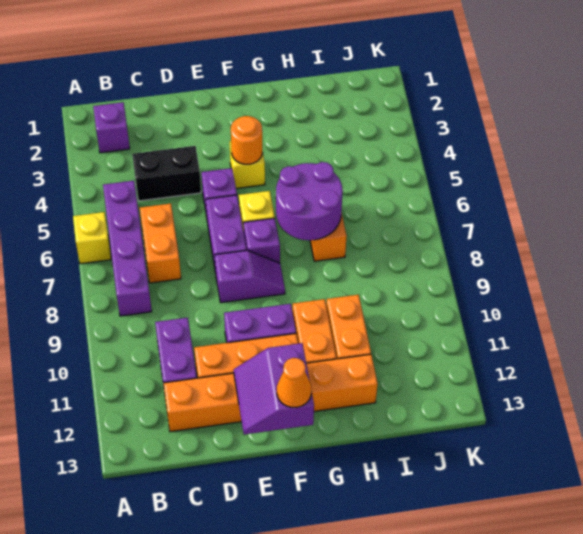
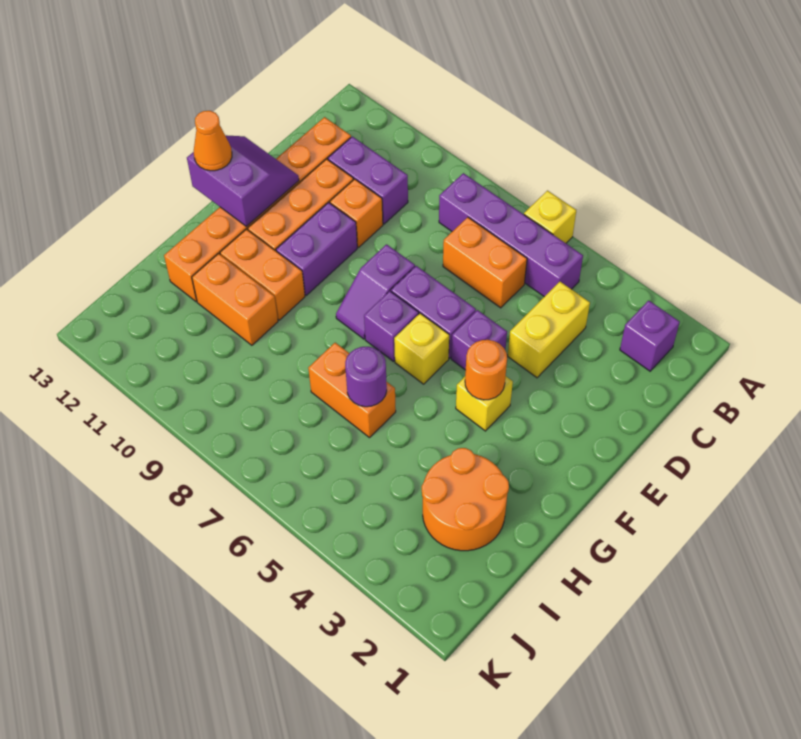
black brick C4:D4 level 1 -> yellow brick C4:D4 level 1
none -> orange brick D10 level 1
purple round brick G6:H7 level 2 -> purple round brick H6 level 2
none -> orange round brick H2:I3 level 1

